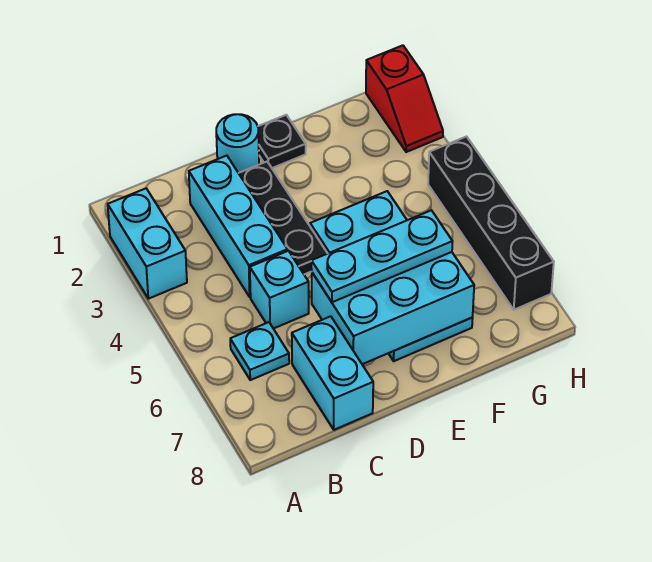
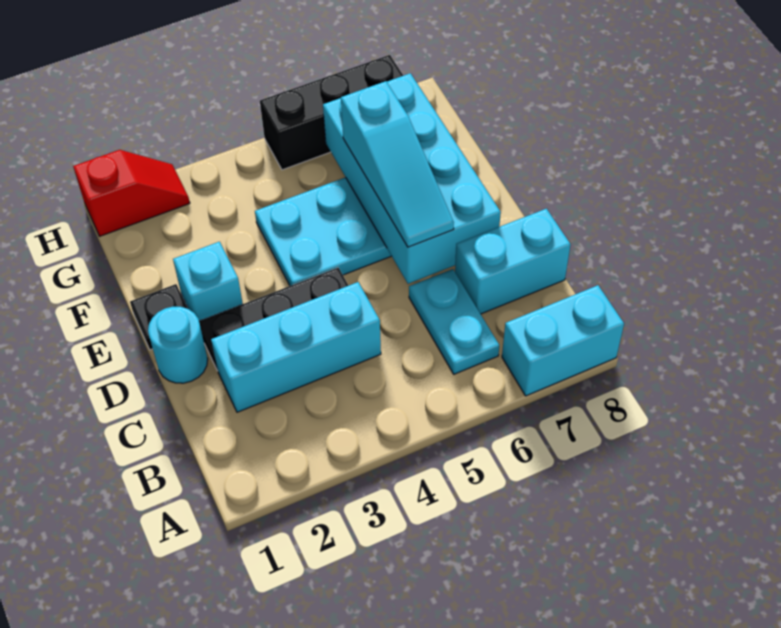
cyan brick A2:A3 level 1 -> cyan brick A7:A8 level 1
cyan plate B6 level 1 -> cyan plate B6:C6 level 1
cyan brick C5 level 1 -> cyan brick E2 level 1
cyan brick D6:F7 level 2 -> cyan brick D6:G7 level 2
cyan plate D6:F6 level 3 -> cyan slope D6:F6 level 3 top F
black brick H4:H7 level 1 -> black brick H5:H7 level 1

